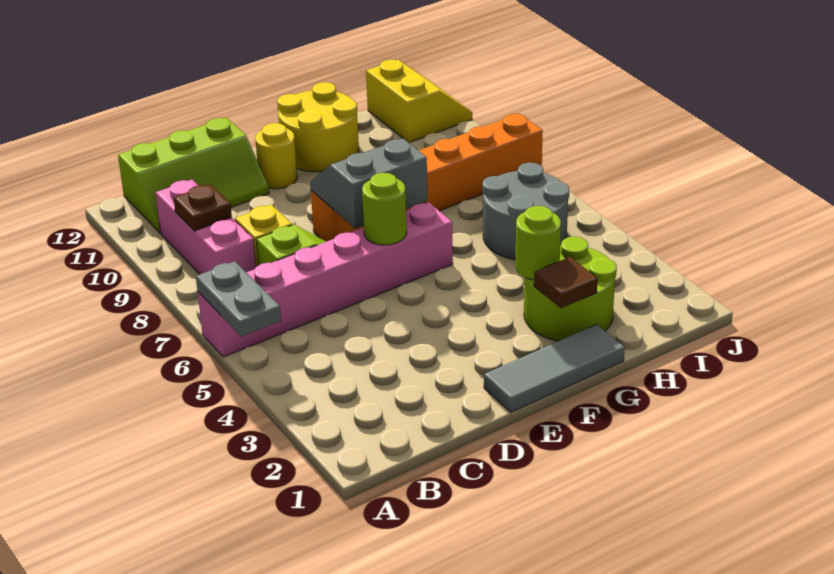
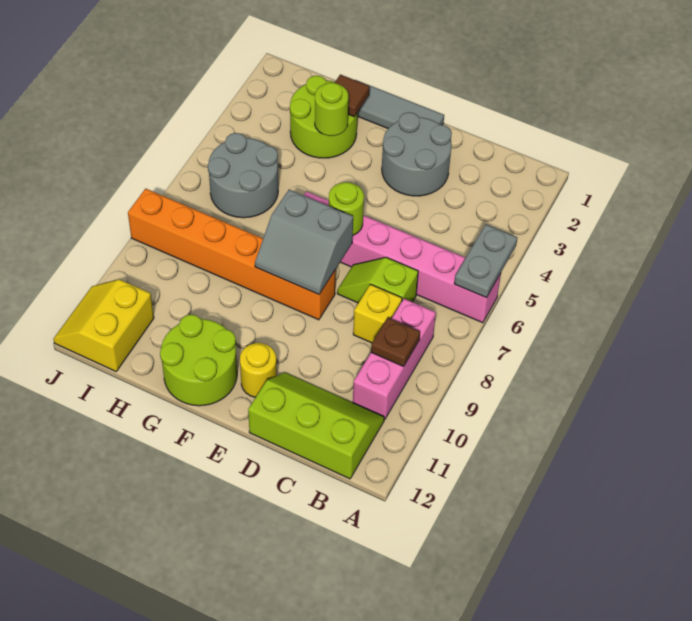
none -> grey round brick D2:E3 level 1
yellow round brick F11:G12 level 1 -> lime round brick F11:G12 level 1

